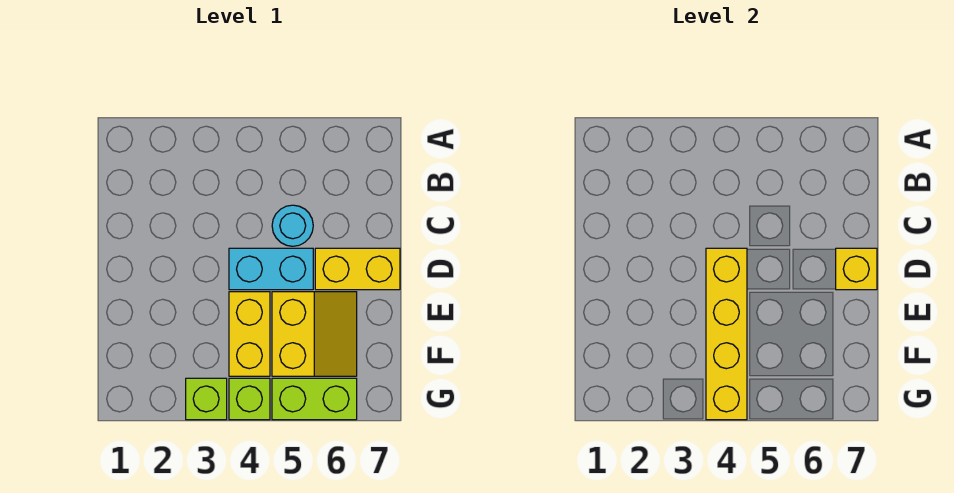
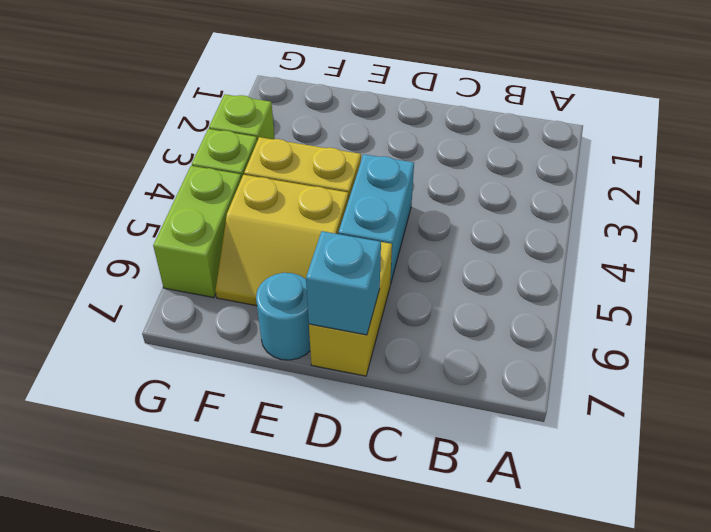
cyan round brick C5 level 1 -> cyan round brick E7 level 1
yellow brick D4:G4 level 2 -> none
yellow brick D7 level 2 -> cyan brick D7 level 2

